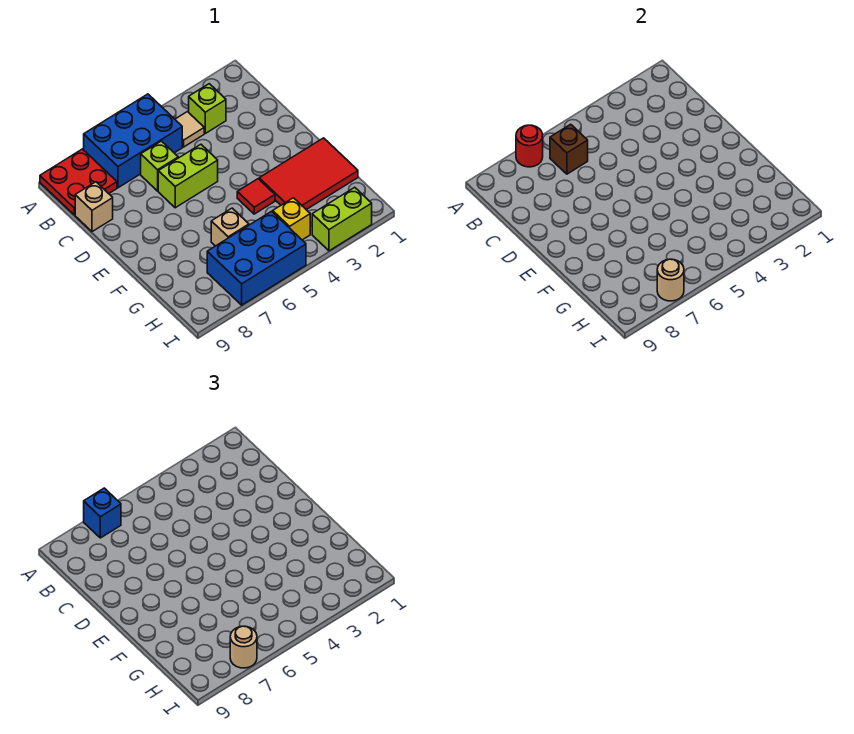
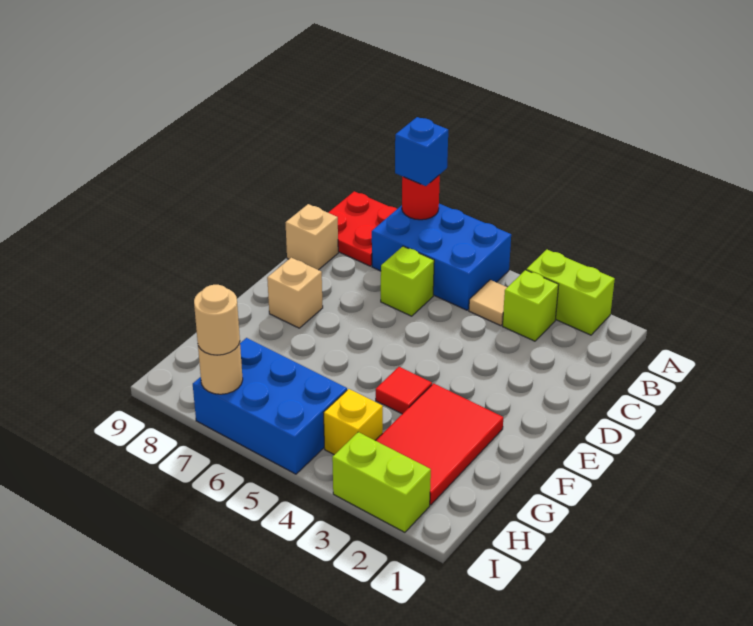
brown brick B6 level 2 -> none
lime brick D5:D6 level 1 -> lime brick A2:A3 level 1
red tile F1:G3 level 1 -> red tile F2:H3 level 1
tan brick G6 level 1 -> tan brick E8 level 1

